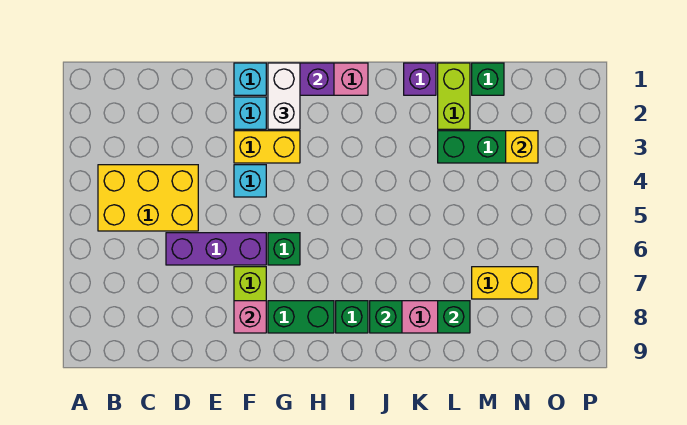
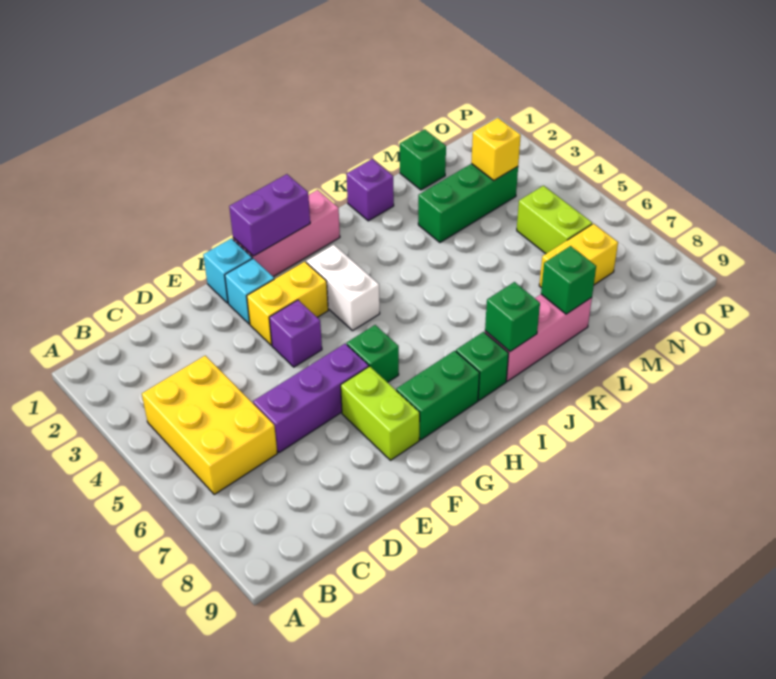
yellow brick B4:D5 level 1 -> yellow brick B4:C6 level 1
cyan brick F4 level 1 -> purple brick F4 level 1
pink brick F8 level 2 -> none
white brick G1:G2 level 3 -> white brick H3:H4 level 1
lime brick L1:L2 level 1 -> lime brick N5:N6 level 1

